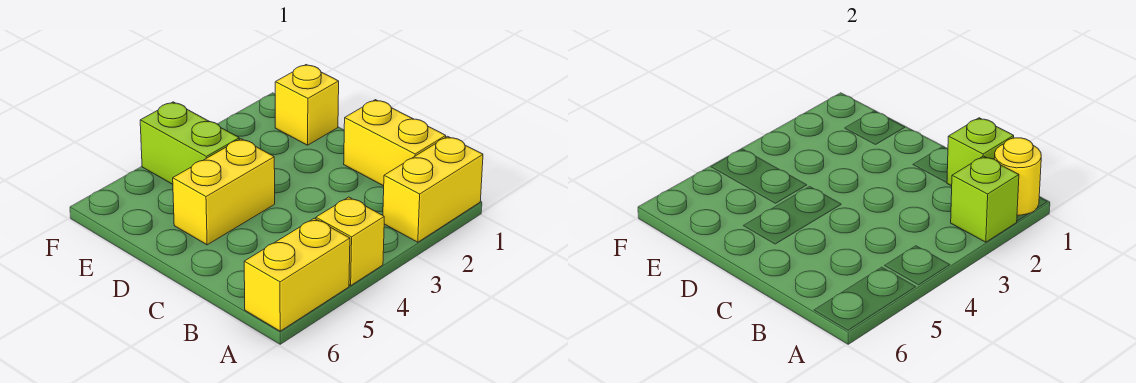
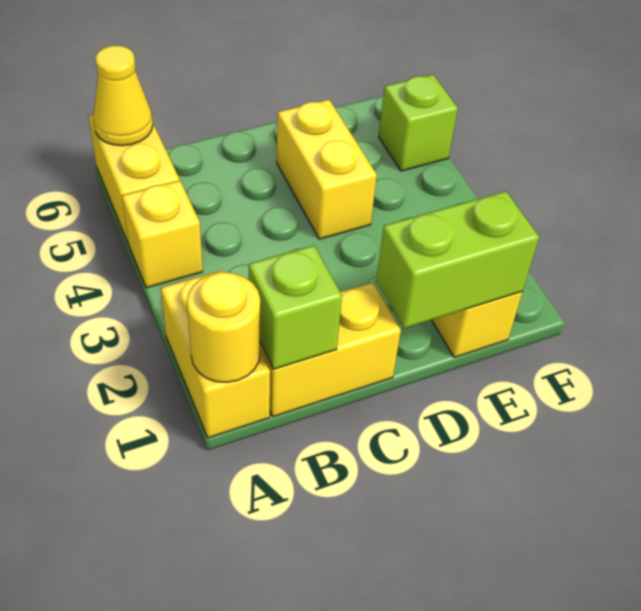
lime brick A2 level 2 -> lime brick F5 level 1
none -> yellow cone A6 level 2
lime brick E4:F4 level 1 -> lime brick D1:E1 level 2

